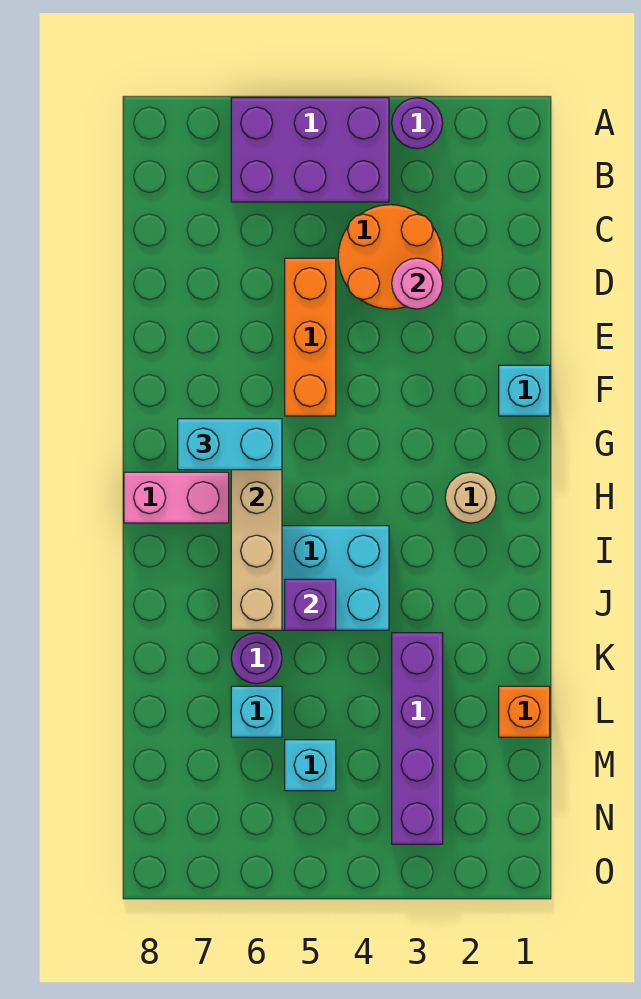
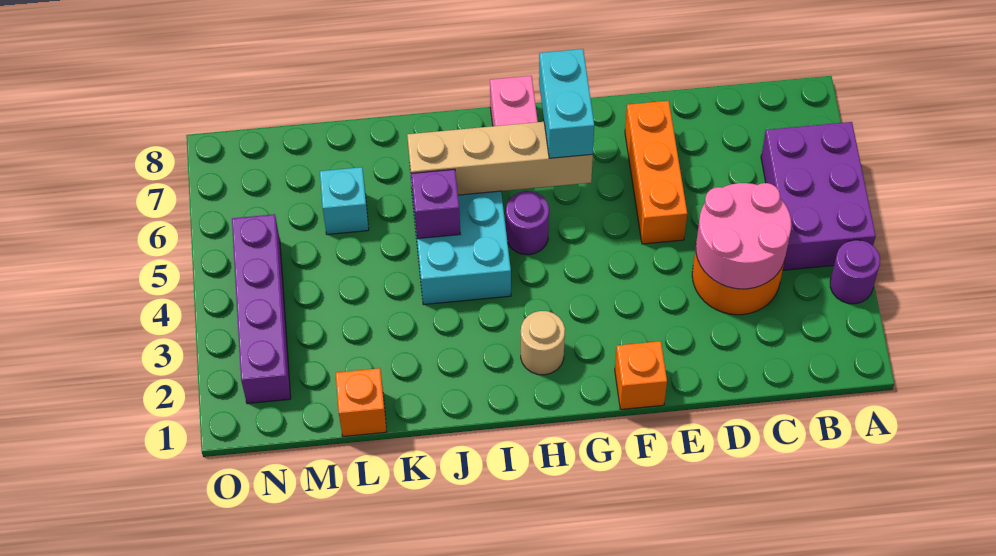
pink round brick D3 level 2 -> pink round brick C3:D4 level 2
orange brick D5:F5 level 1 -> orange brick E5:E7 level 1
cyan brick F1 level 1 -> orange brick F1 level 1
purple brick K3:N3 level 1 -> purple brick N2:N5 level 1
purple round brick K6 level 1 -> purple round brick H5 level 1
cyan brick M5 level 1 -> none

